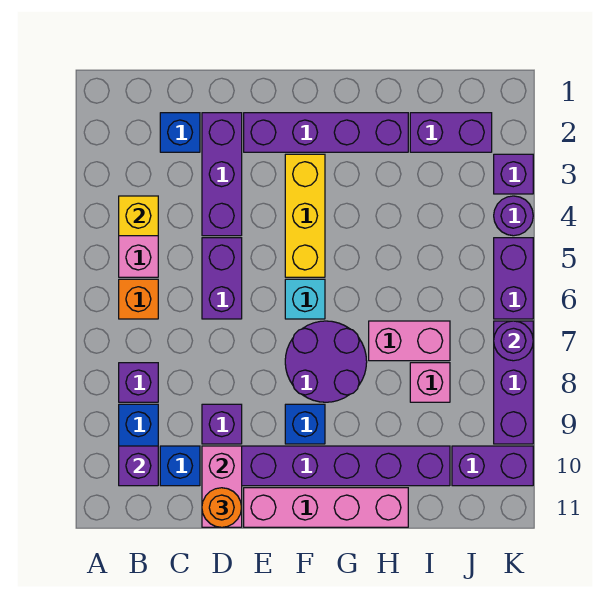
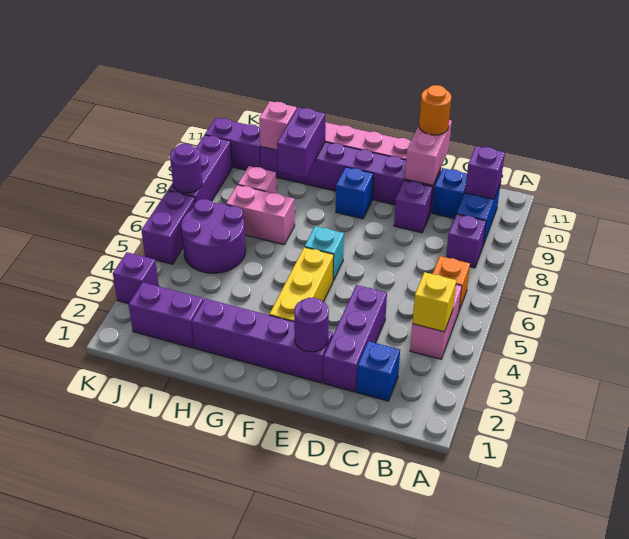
purple brick D5:D6 level 1 -> purple brick H9:H10 level 2
purple round brick F7:G8 level 1 -> purple round brick I5:J6 level 1
none -> pink brick I10 level 2
purple round brick K4 level 1 -> purple round brick E2 level 2

